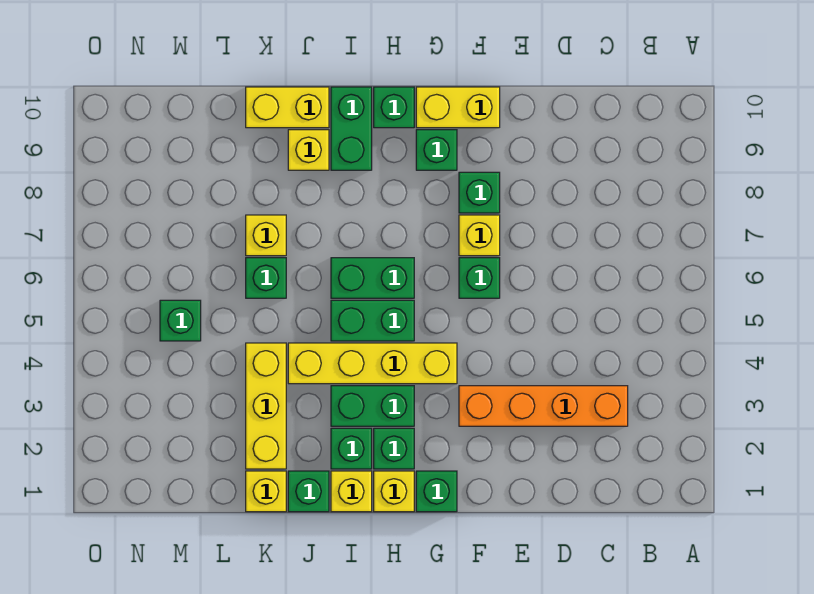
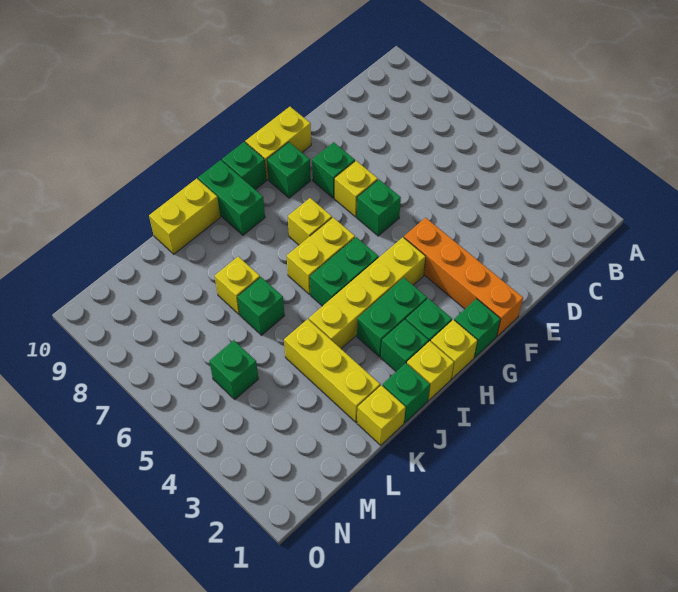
orange brick C3:F3 level 1 -> orange brick F1:F4 level 1
green brick H6:I6 level 1 -> yellow brick H6:I6 level 1
yellow brick J9 level 1 -> yellow brick H7 level 1

